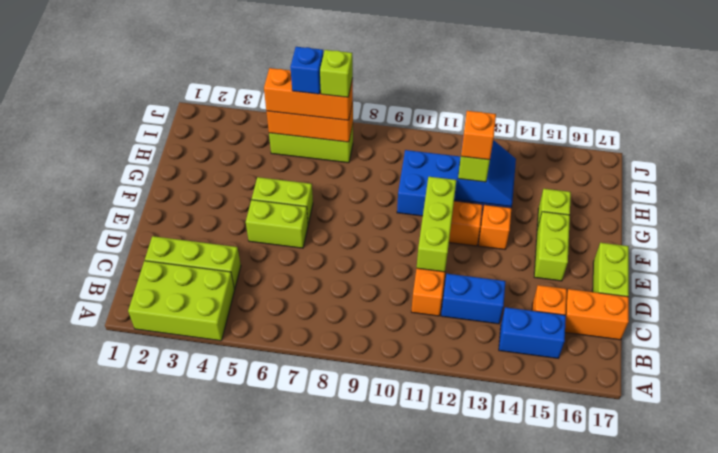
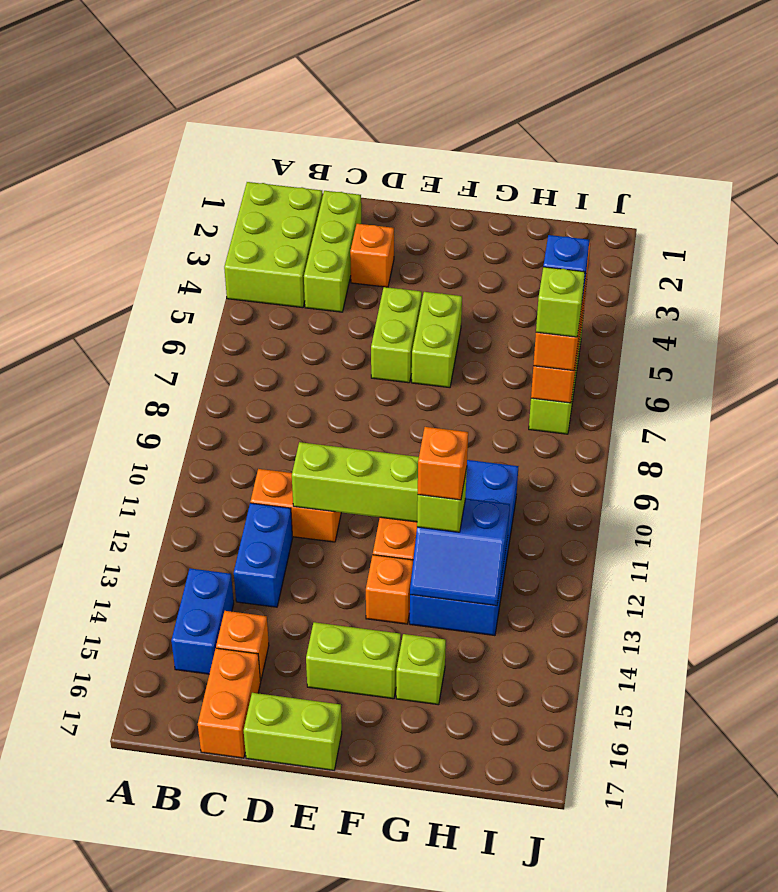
none -> orange brick D3 level 1

